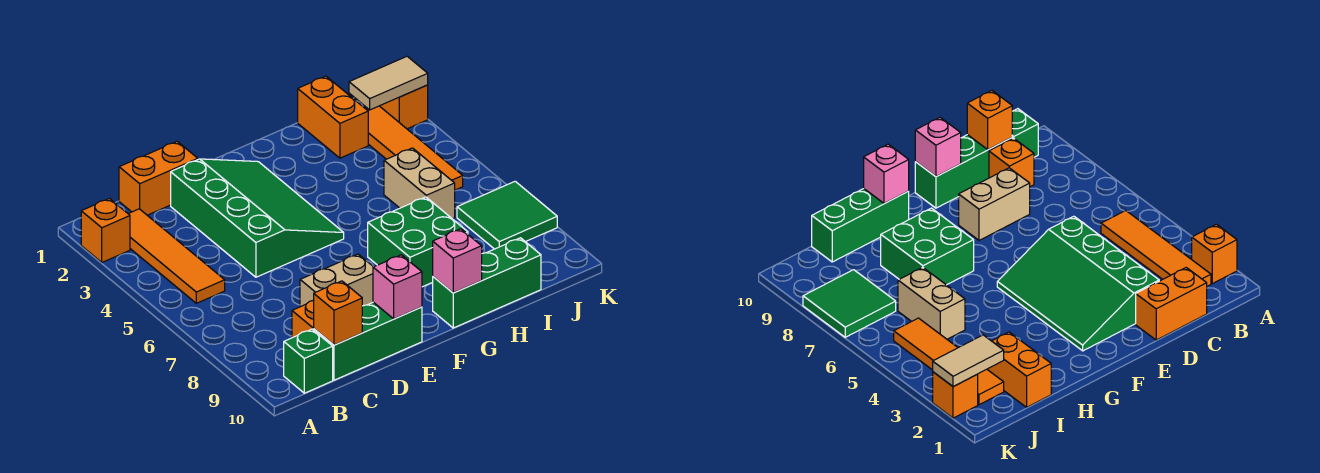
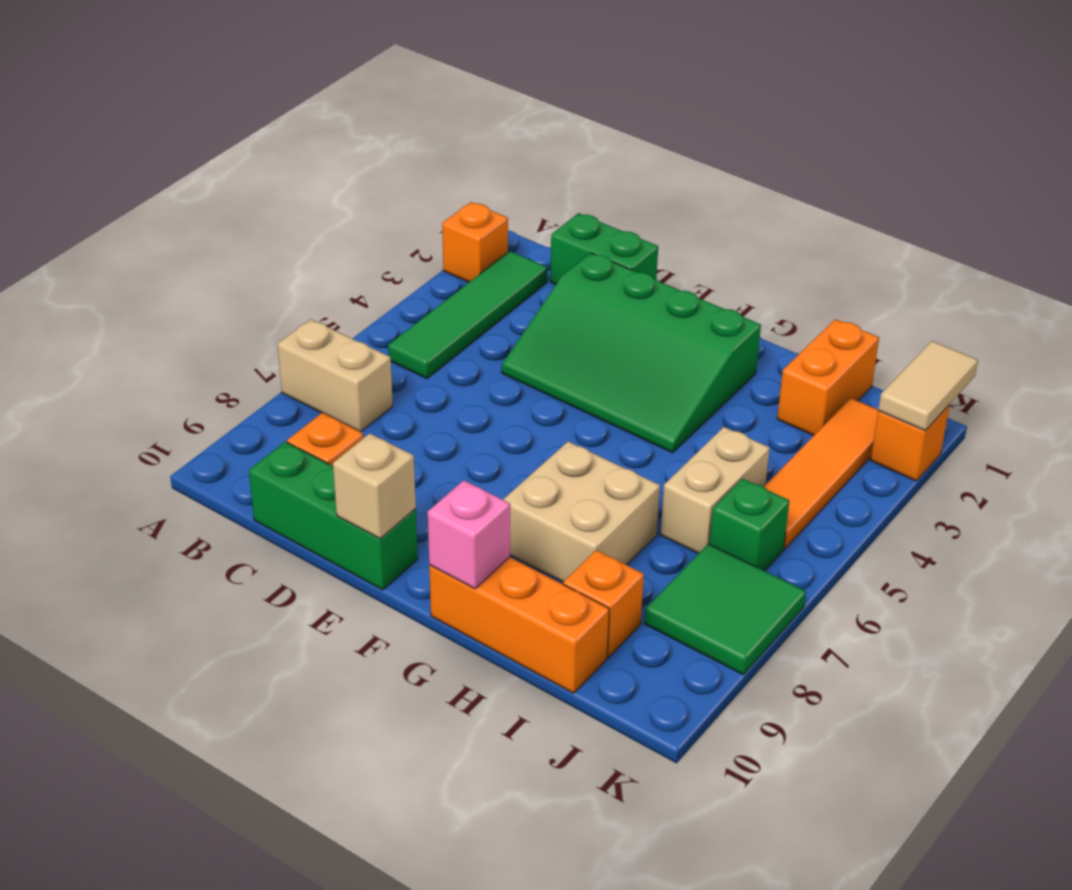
orange tile B2:B5 level 1 -> green tile B2:B5 level 1
green brick B10 level 1 -> green brick J6 level 1
orange brick C1:D1 level 1 -> green brick C1:D1 level 1
orange brick C10 level 2 -> orange brick I9 level 1
green slope D2:F5 level 1 top D -> green slope D2:G4 level 1 top 2
tan brick D8:E8 level 1 -> tan brick A7:B7 level 1
pink brick E10 level 2 -> tan brick E10 level 2
green brick G7:H8 level 1 -> tan brick G7:H8 level 1
green brick G10:I10 level 1 -> orange brick G10:I10 level 1
tan tile J2:K2 level 2 -> tan tile K1:K2 level 2

